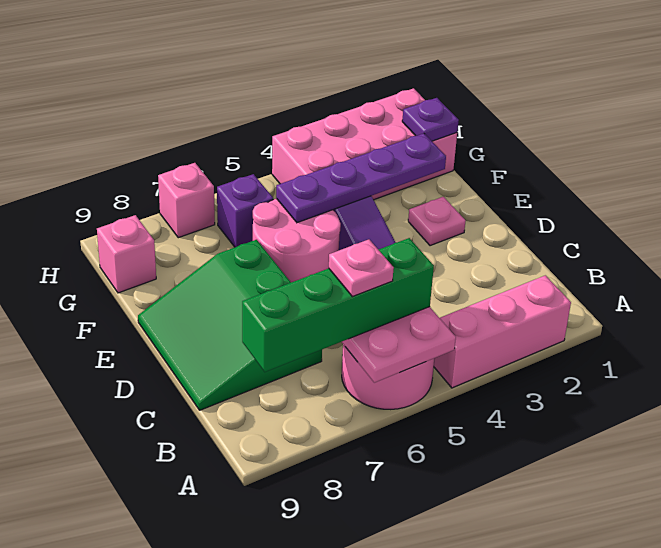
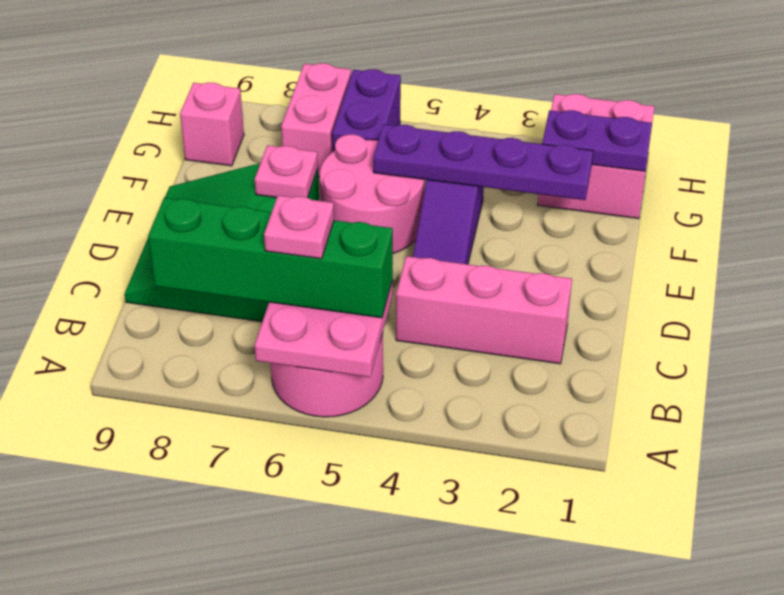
pink brick A2:A4 level 1 -> pink brick C2:C4 level 1
pink plate E2 level 1 -> pink plate E7 level 2
pink brick G1:H4 level 1 -> pink brick G1:H2 level 1
purple plate G1 level 2 -> purple plate G1:G2 level 2
purple brick G6 level 1 -> purple brick G6:H6 level 1
pink brick H7 level 1 -> pink brick G7:H7 level 1

